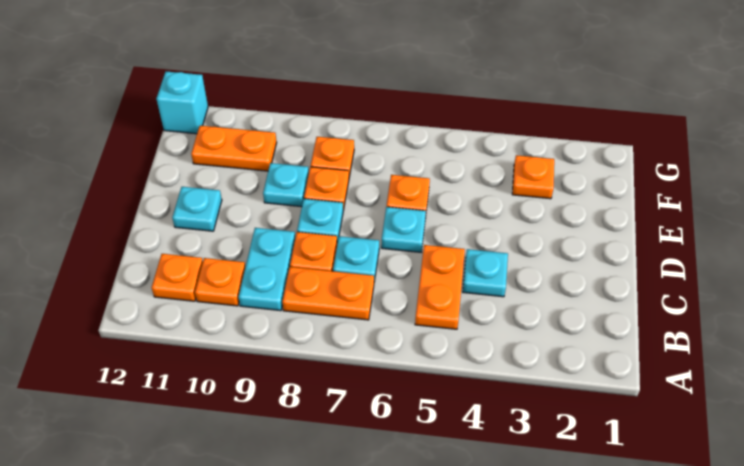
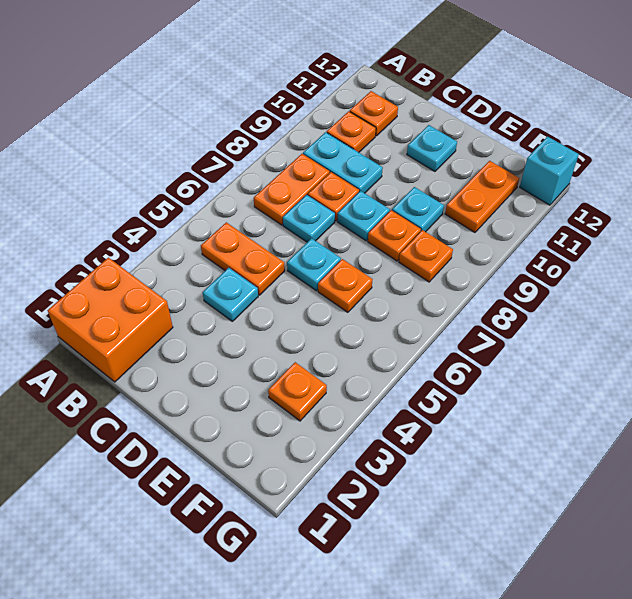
none -> orange brick A1:B2 level 1

